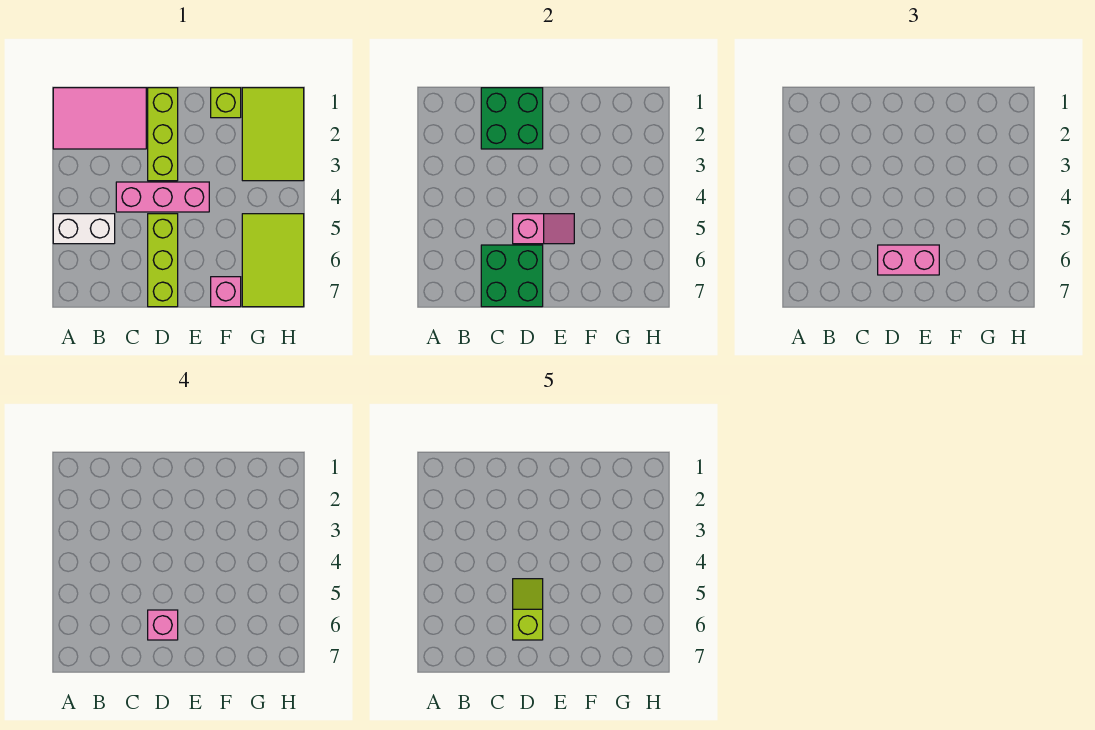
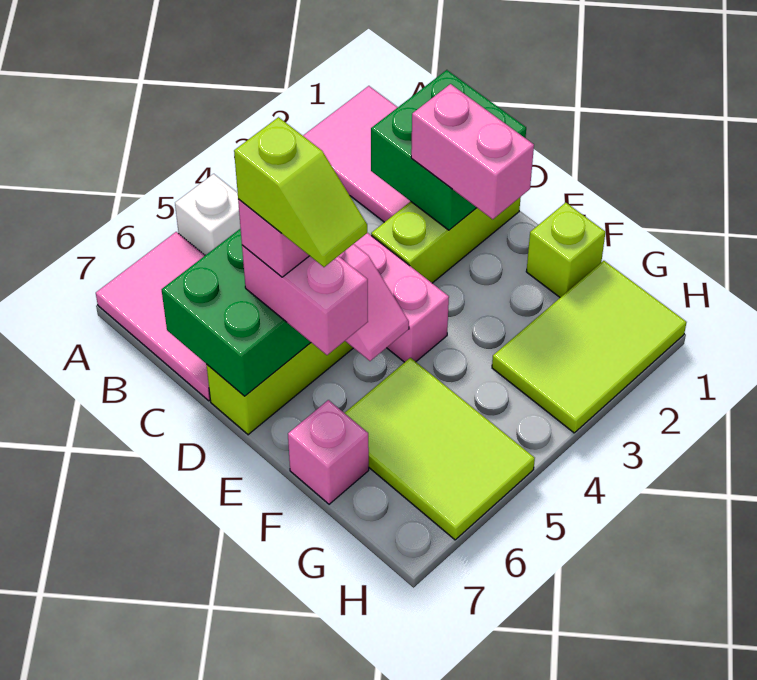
white brick A5:B5 level 1 -> white brick A5 level 1
none -> pink tile A6:C7 level 1
none -> pink brick D2:E2 level 3
lime slope D5:D6 level 5 top 6 -> lime slope D6:E6 level 5 top D
lime tile G5:H7 level 1 -> lime tile F5:H6 level 1

